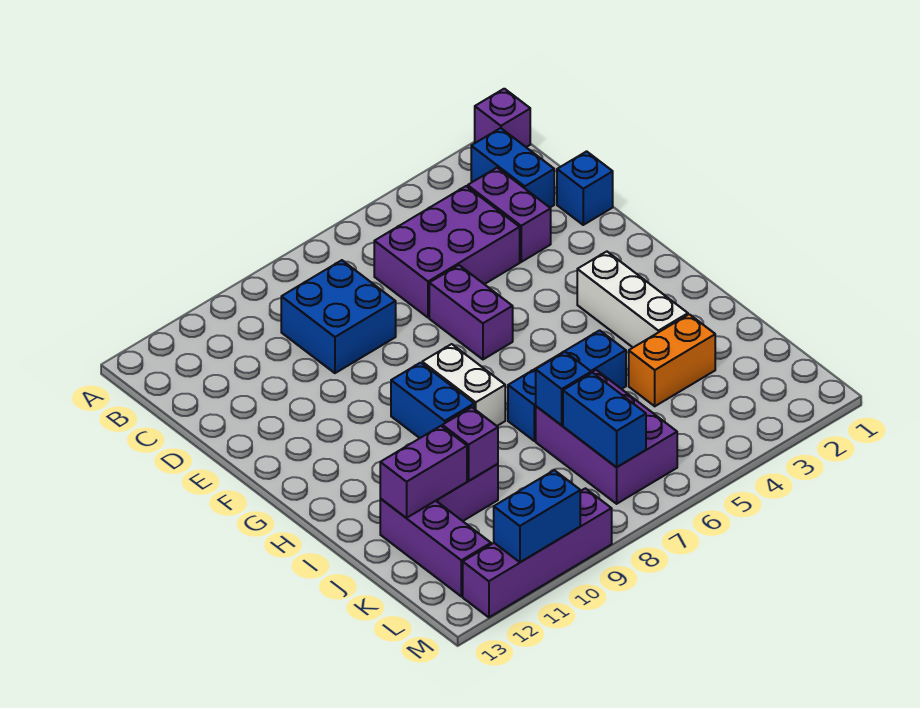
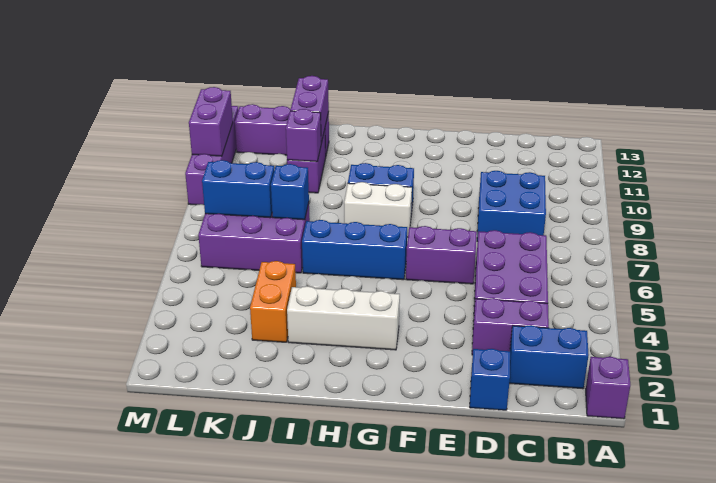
blue brick I5:I7 level 1 -> blue brick G6:I6 level 1
blue brick M10:M11 level 2 -> purple brick M10:M11 level 2

